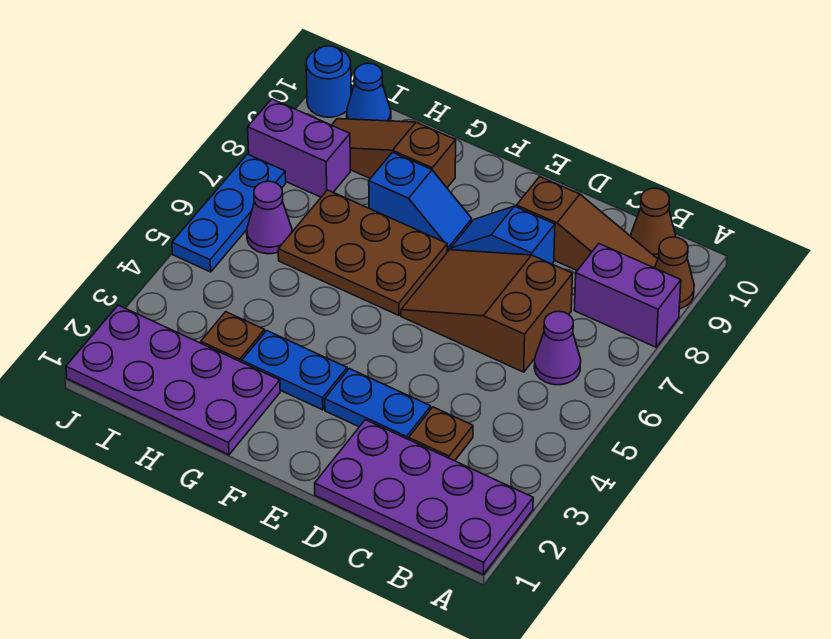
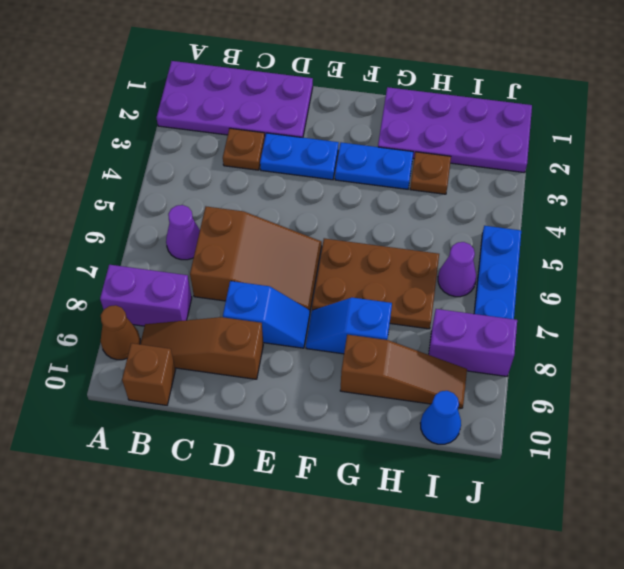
brown cone B10 level 1 -> brown brick B10 level 1
blue round brick J10 level 1 -> none

